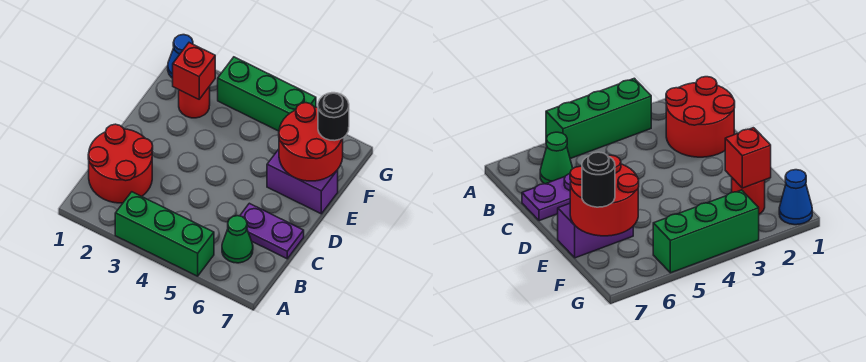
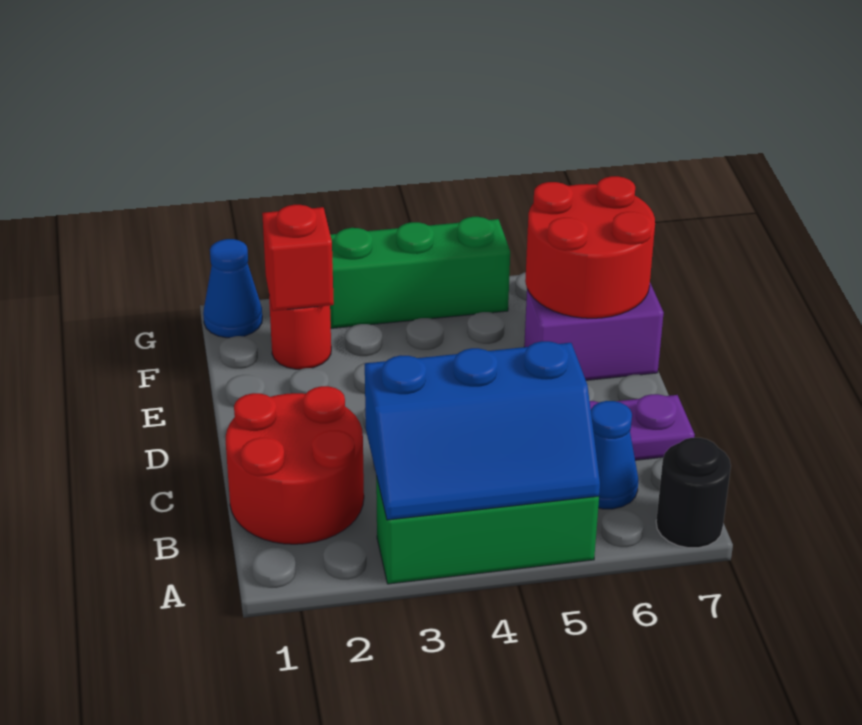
none -> blue slope A3:B5 level 2 top B
green cone B6 level 1 -> blue cone B6 level 1
black round brick F7 level 3 -> black round brick A7 level 1

